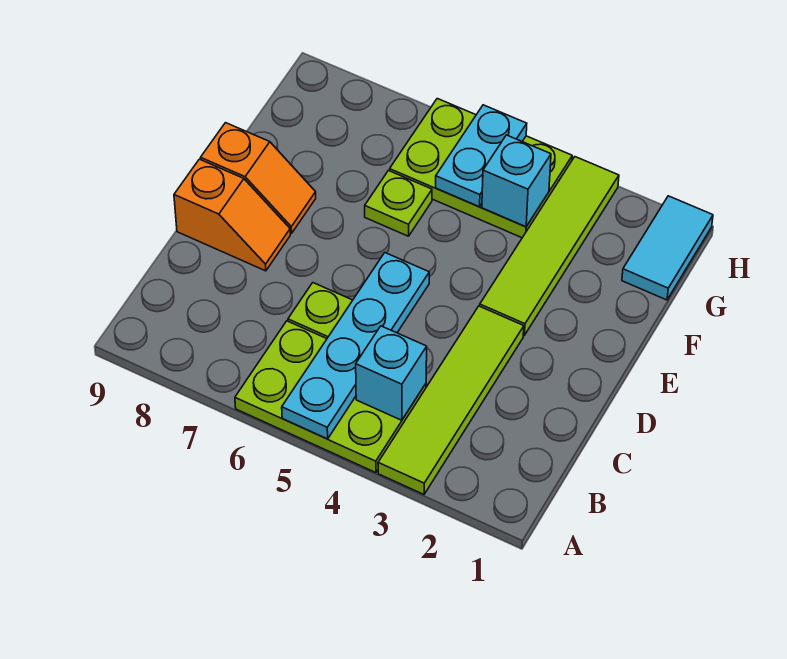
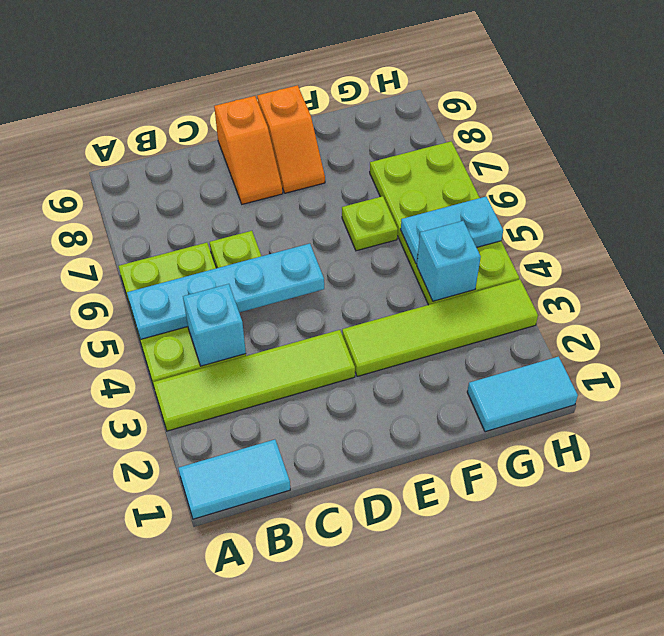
none -> cyan tile A1:B1 level 1
lime plate G4:H6 level 1 -> lime plate G4:H7 level 1

